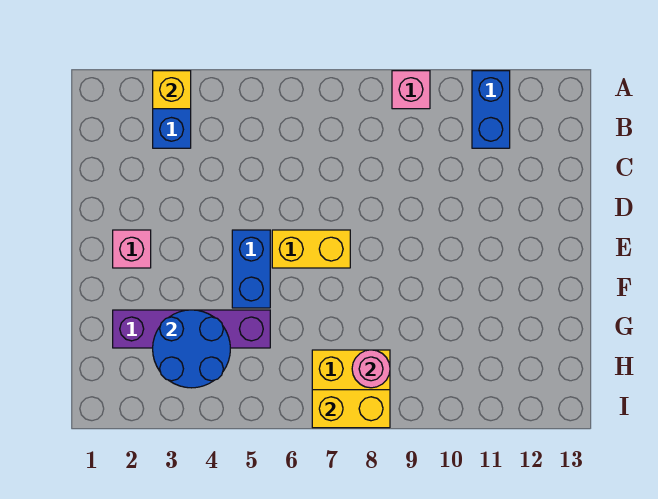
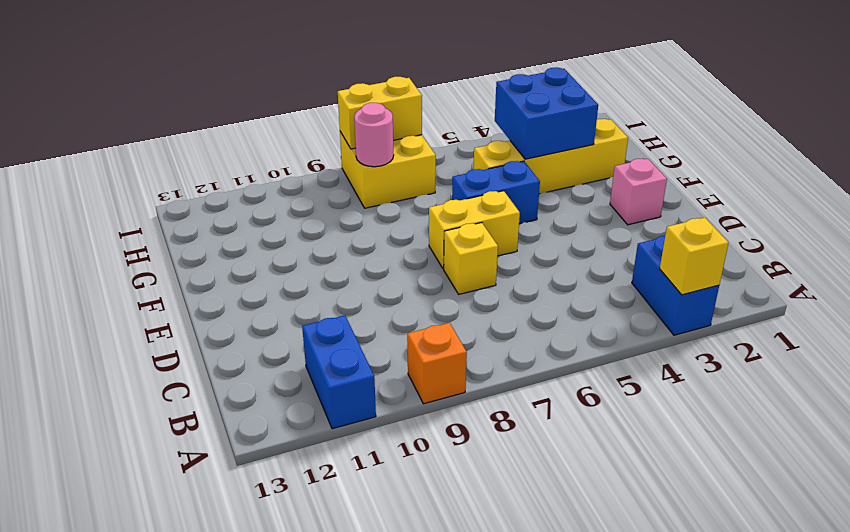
pink brick A9 level 1 -> orange brick A9 level 1
none -> yellow brick D7 level 1
blue brick E5:F5 level 1 -> blue brick F5:F6 level 1
purple brick G2:G5 level 1 -> yellow brick G2:G5 level 1
blue round brick G3:H4 level 2 -> blue brick G3:H4 level 2

